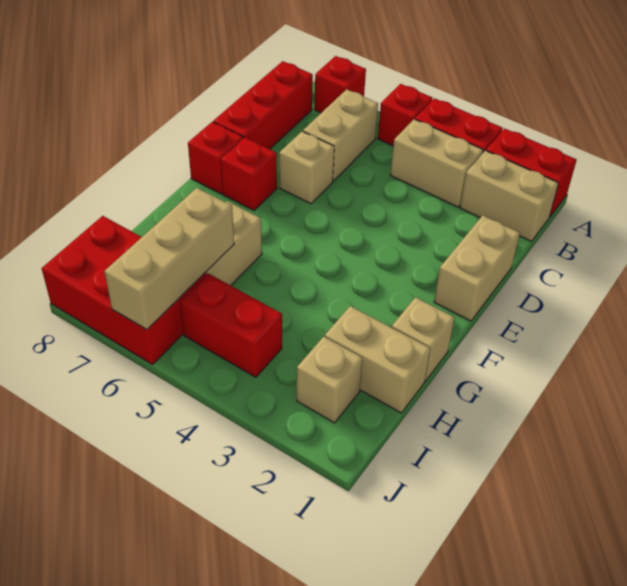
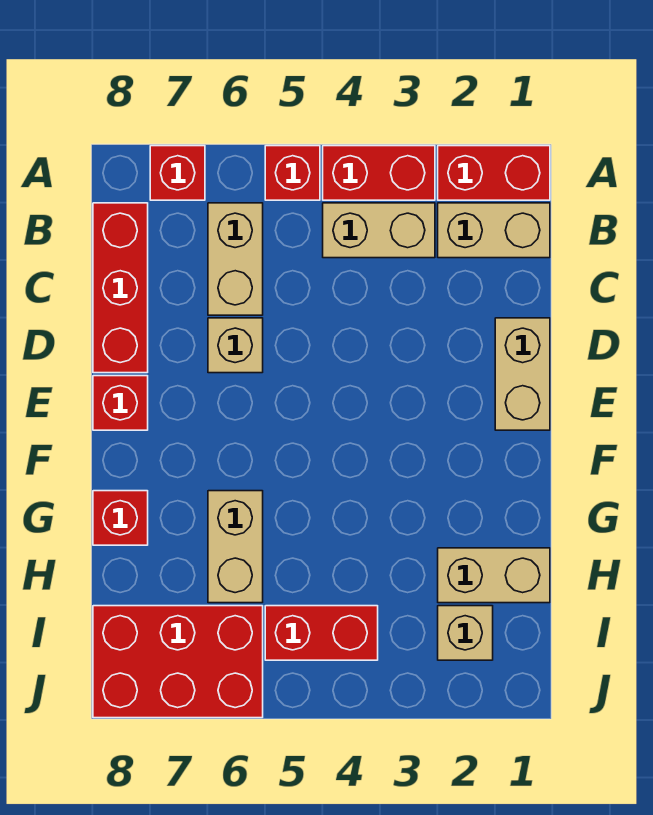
red brick E7 level 1 -> red brick G8 level 1
tan brick G1 level 1 -> none
tan brick H6:J6 level 2 -> none

